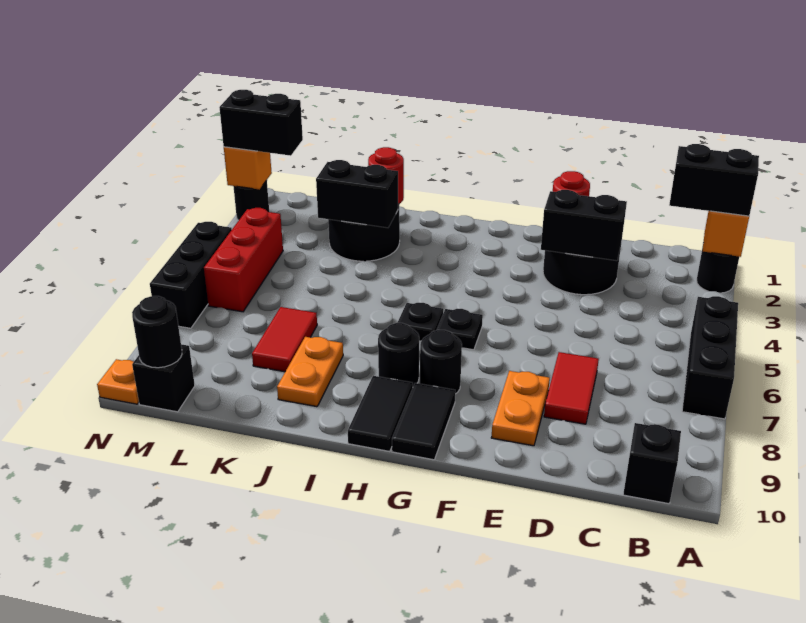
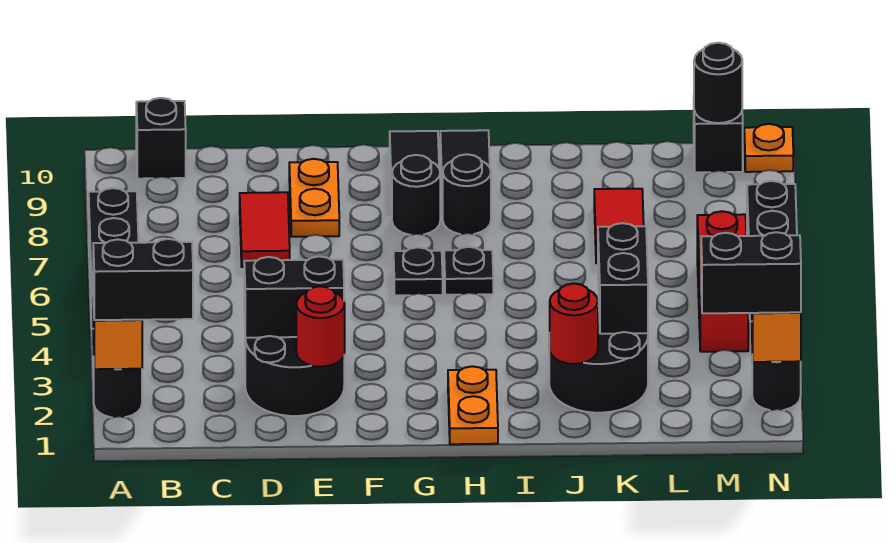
black brick J3:K3 level 2 -> black brick K3:K4 level 2
orange plate J8:J9 level 1 -> orange plate H1:H2 level 1

